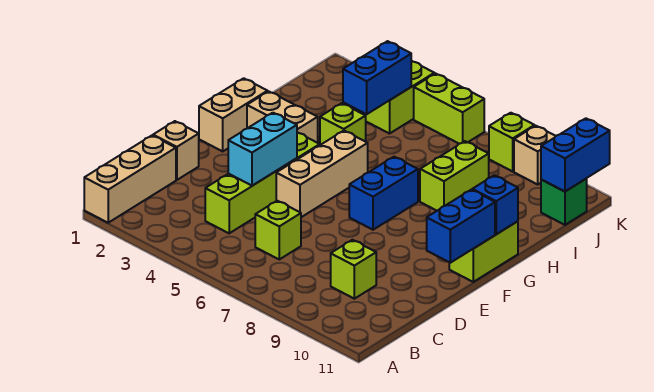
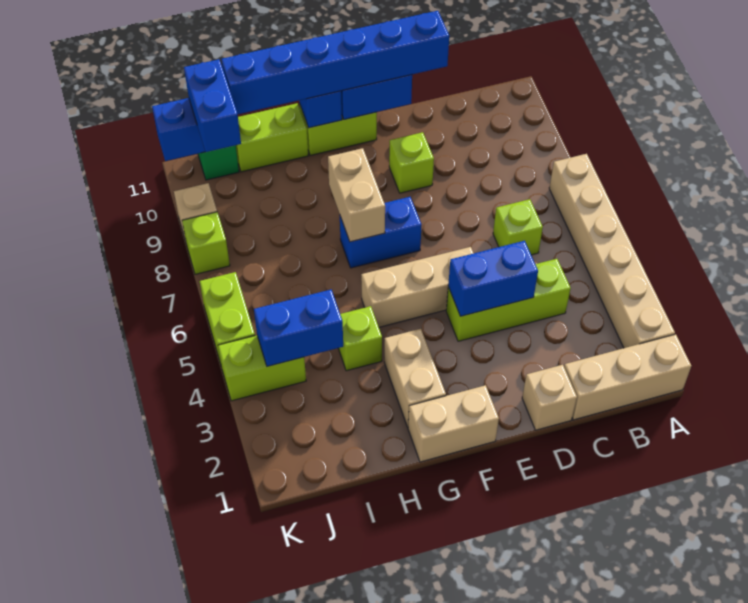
none -> tan brick A2:A7 level 1
lime brick C4:F4 level 1 -> lime brick C4:E4 level 1
lime brick C9 level 1 -> lime brick E9 level 1
cyan brick D4:E4 level 2 -> blue brick D4:E4 level 2
none -> blue brick D11:I11 level 3
none -> tan brick G7:G8 level 2
lime brick H8:I8 level 1 -> lime brick H11:I11 level 1
none -> blue brick J10:J11 level 3

